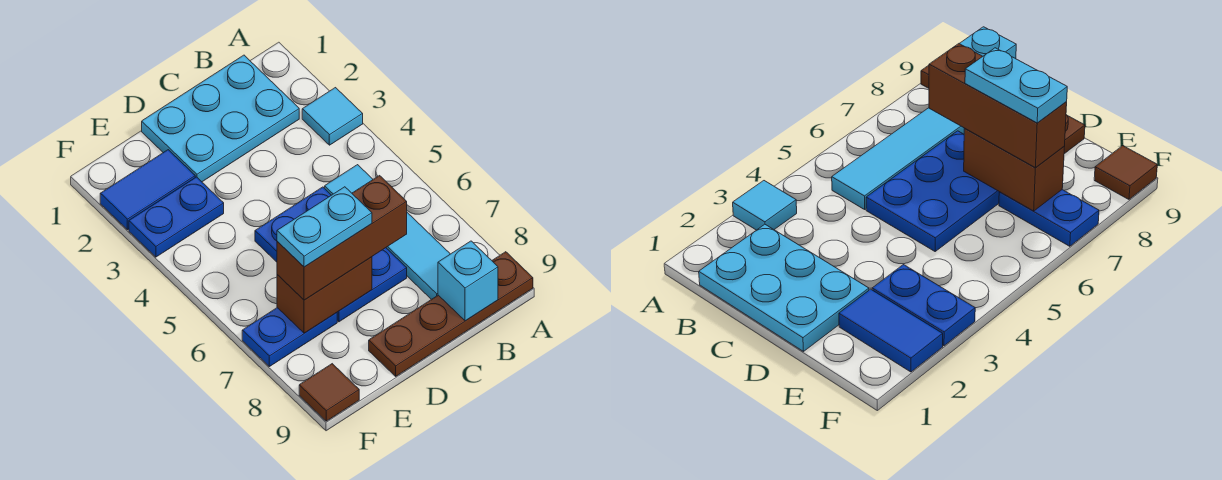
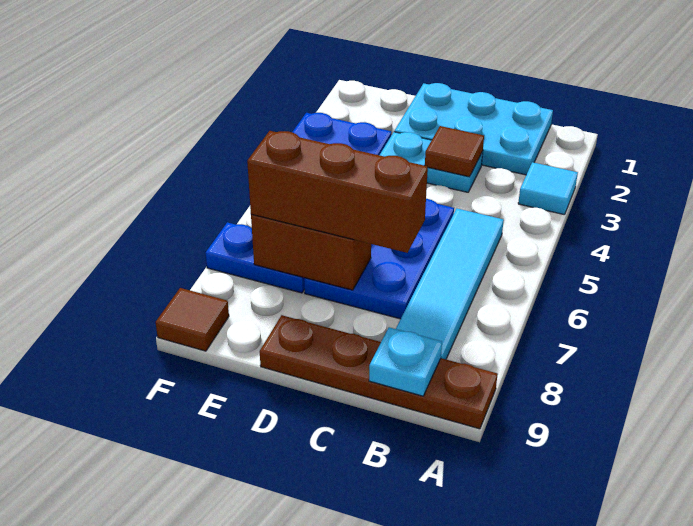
cyan brick B9 level 2 -> cyan plate B9 level 2
none -> brown tile C3 level 2
cyan plate D7:E7 level 4 -> cyan plate C3:D3 level 1
blue tile E2:F2 level 1 -> none

